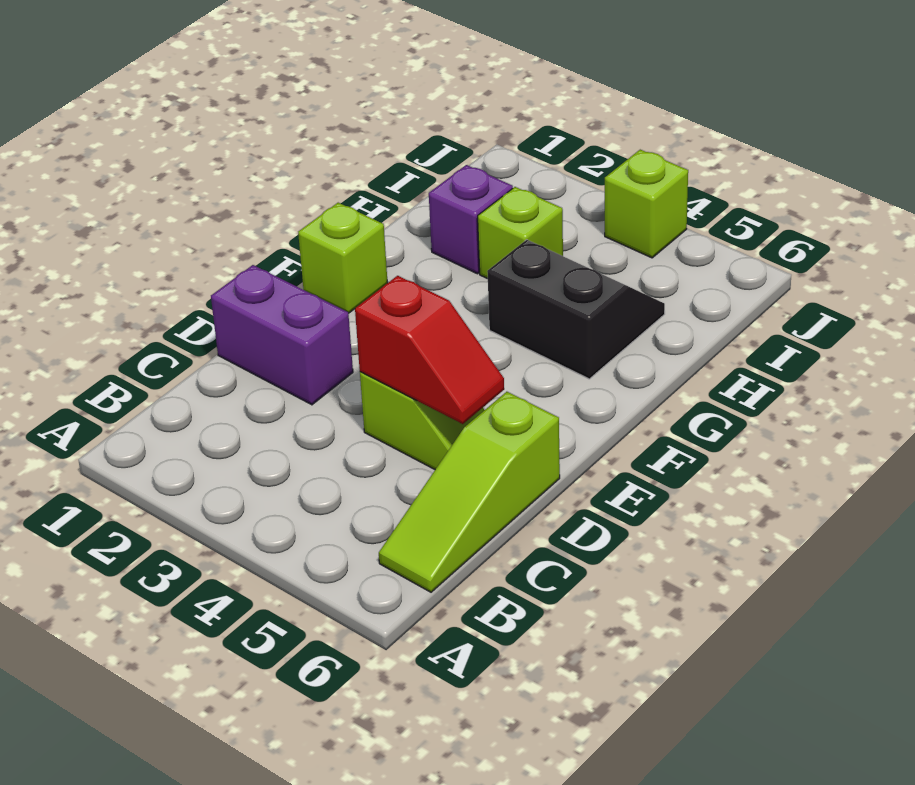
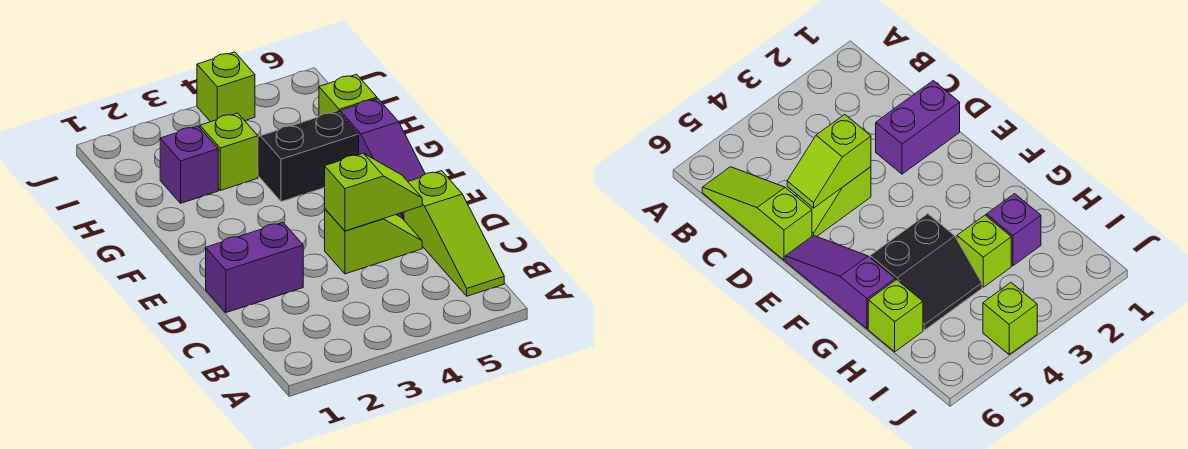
red slope D4:D5 level 2 top 4 -> lime slope D4:D5 level 2 top 4
none -> purple slope E6:G6 level 1 top G
lime brick F1 level 1 -> lime brick H6 level 1

